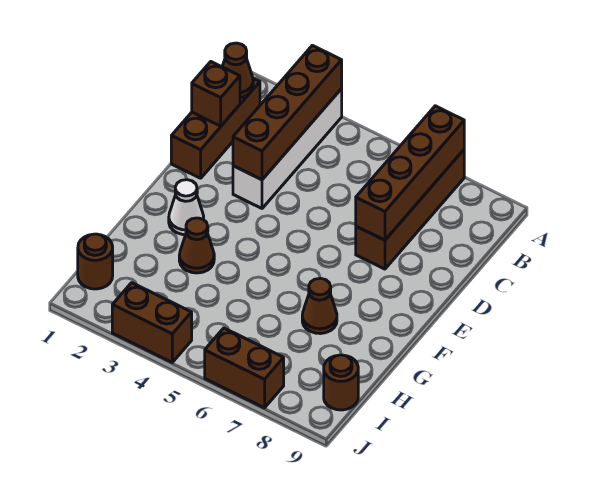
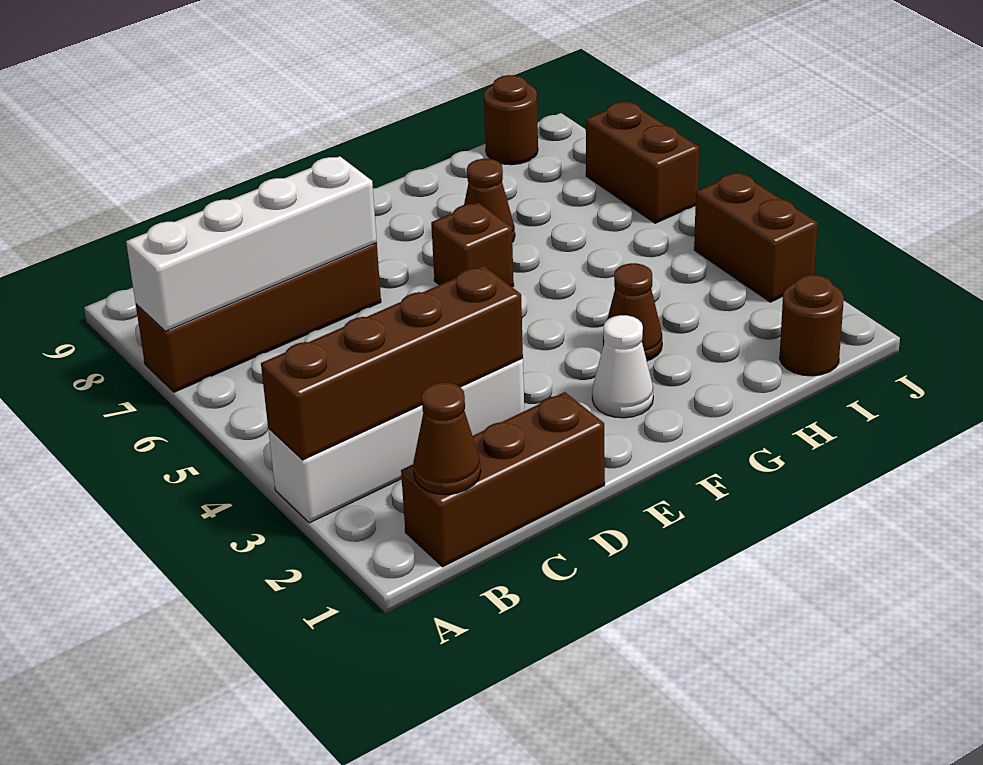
brown brick A7:D7 level 2 -> white brick A7:D7 level 2
brown brick C1 level 2 -> brown brick F6 level 1

